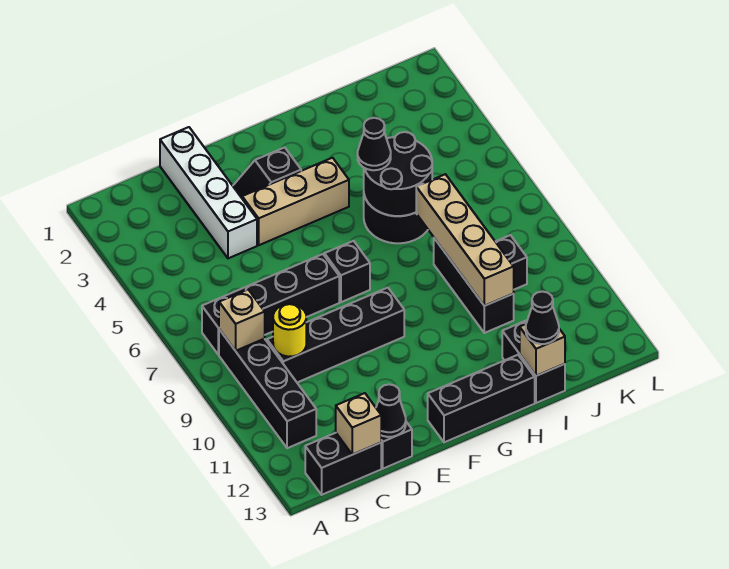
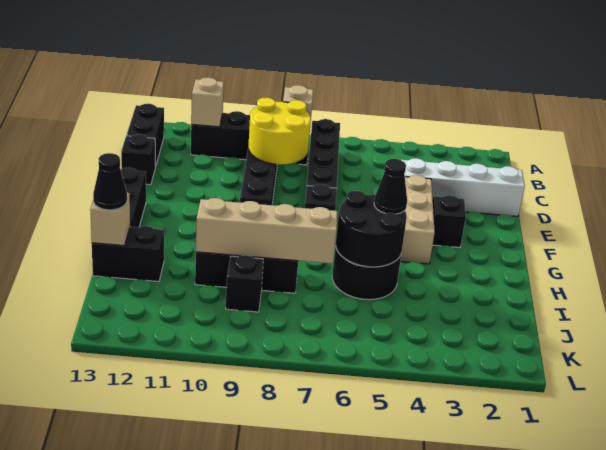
yellow round brick C9 level 2 -> yellow round brick C8:D9 level 2
tan brick C13 level 2 -> tan brick B11 level 2
black cone D13 level 2 -> none

